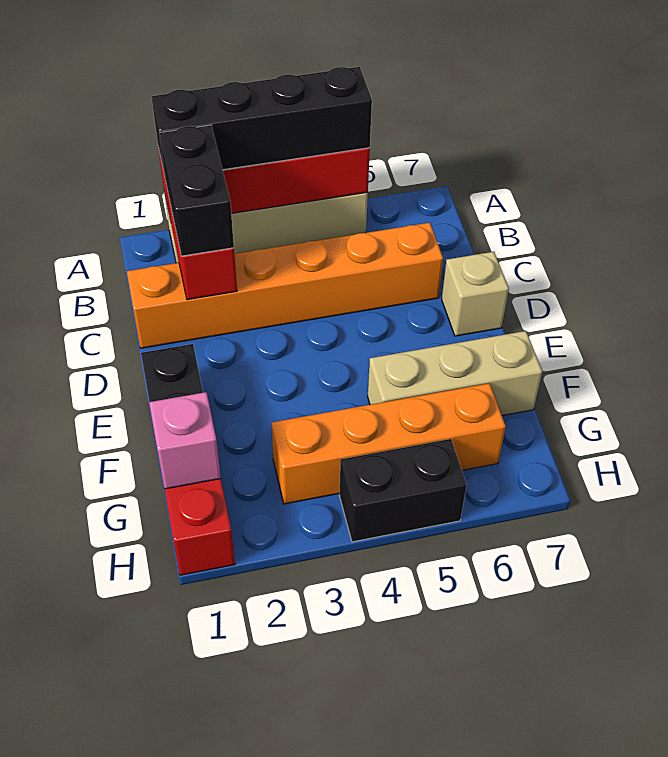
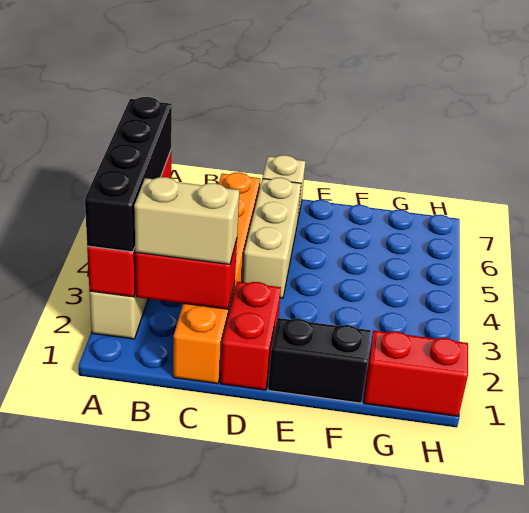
black brick B2:C2 level 3 -> tan brick B2:C2 level 3
none -> red brick D1:D2 level 1
tan brick F5:F7 level 1 -> tan brick D4:D6 level 1
pink brick G1 level 2 -> none
orange brick G3:G6 level 1 -> none
black brick H4:H5 level 1 -> none

